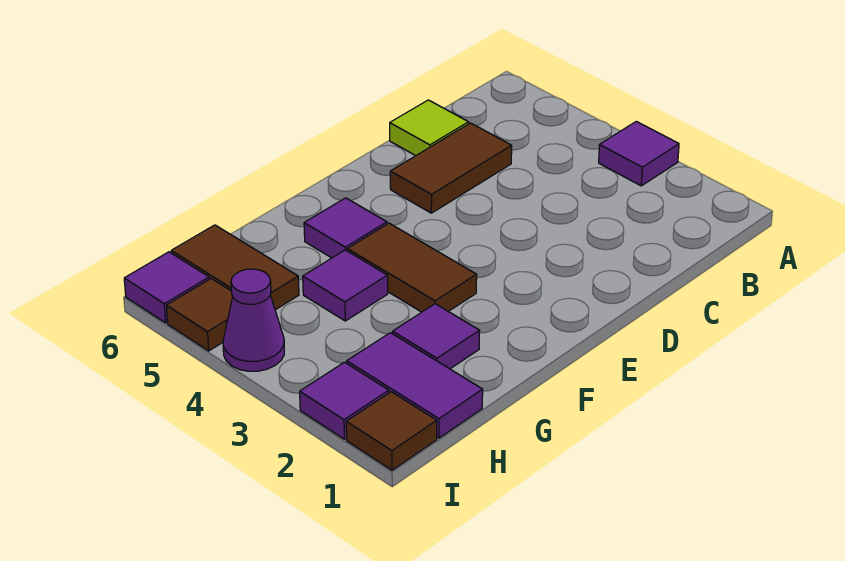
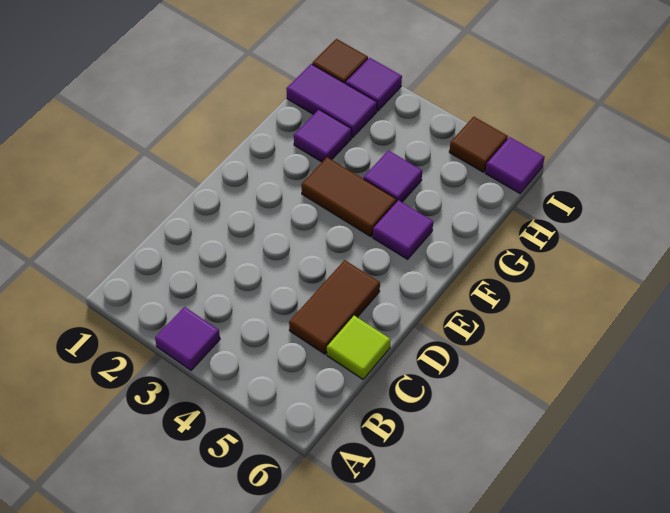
brown tile H5:H6 level 1 -> none
purple cone I4 level 1 -> none

